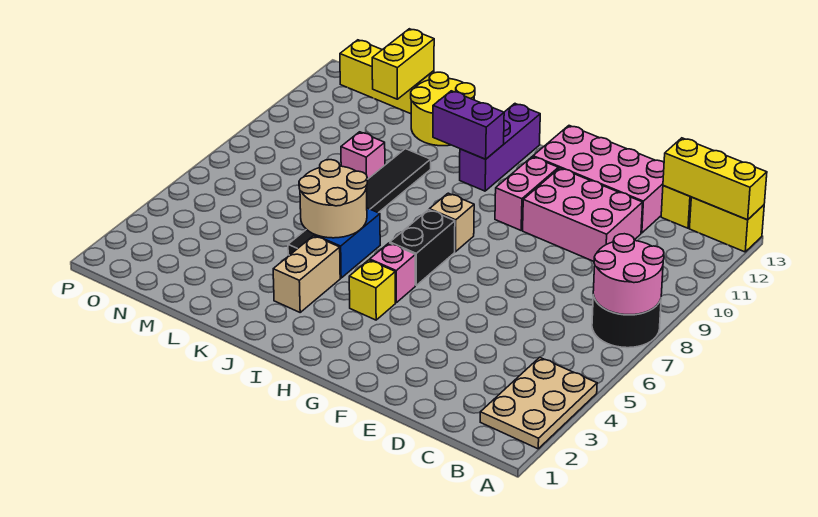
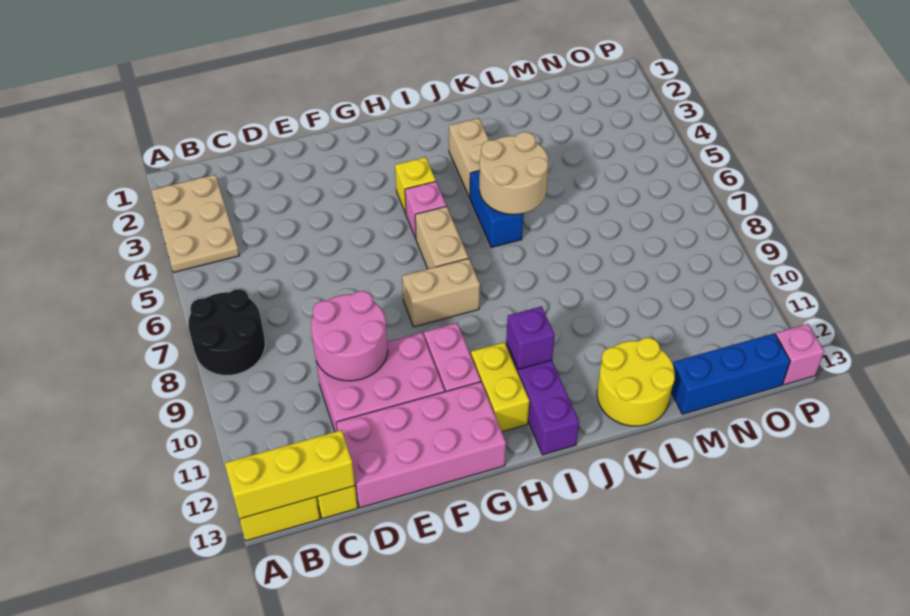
pink round brick A7:B8 level 2 -> pink round brick D9:E10 level 2
black brick H6:H7 level 1 -> tan brick H6:H7 level 1
tan brick H8 level 1 -> tan brick G8:H8 level 1
purple brick I11:J11 level 2 -> purple brick I11 level 2
black tile K5:K10 level 1 -> none
pink brick L9 level 1 -> pink brick P13 level 1
yellow brick M12:M13 level 2 -> yellow brick H11:H12 level 1
yellow brick M13:O13 level 1 -> blue brick M13:O13 level 1

